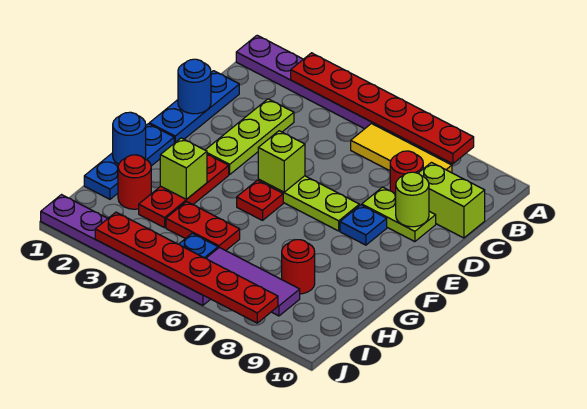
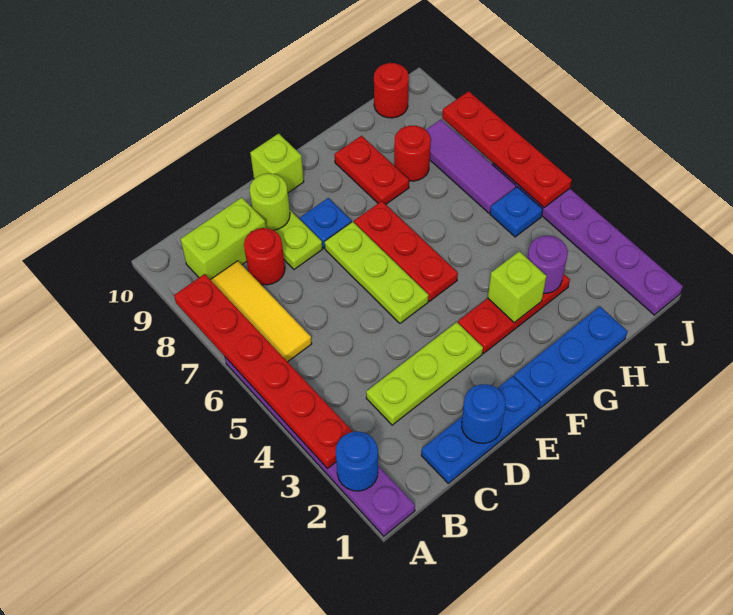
lime brick C9:C10 level 1 -> lime brick B9:C9 level 1
lime brick E5 level 2 -> lime brick E10 level 1
red plate F5 level 1 -> red plate F5:F7 level 1
blue round brick G1 level 2 -> blue round brick A2 level 2
red round brick H2 level 1 -> red round brick I10 level 1
none -> purple round brick H3 level 2
red plate H4:H5 level 1 -> red plate G8:G9 level 1
red plate J3:J8 level 2 -> red plate J5:J8 level 2

